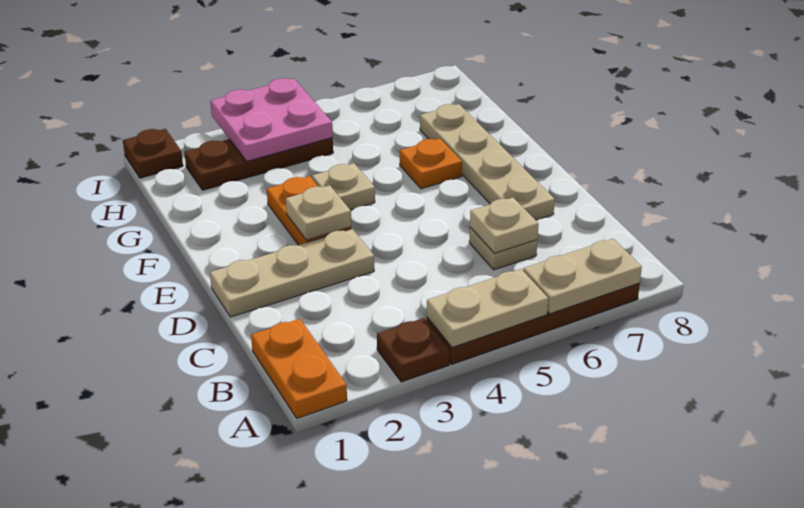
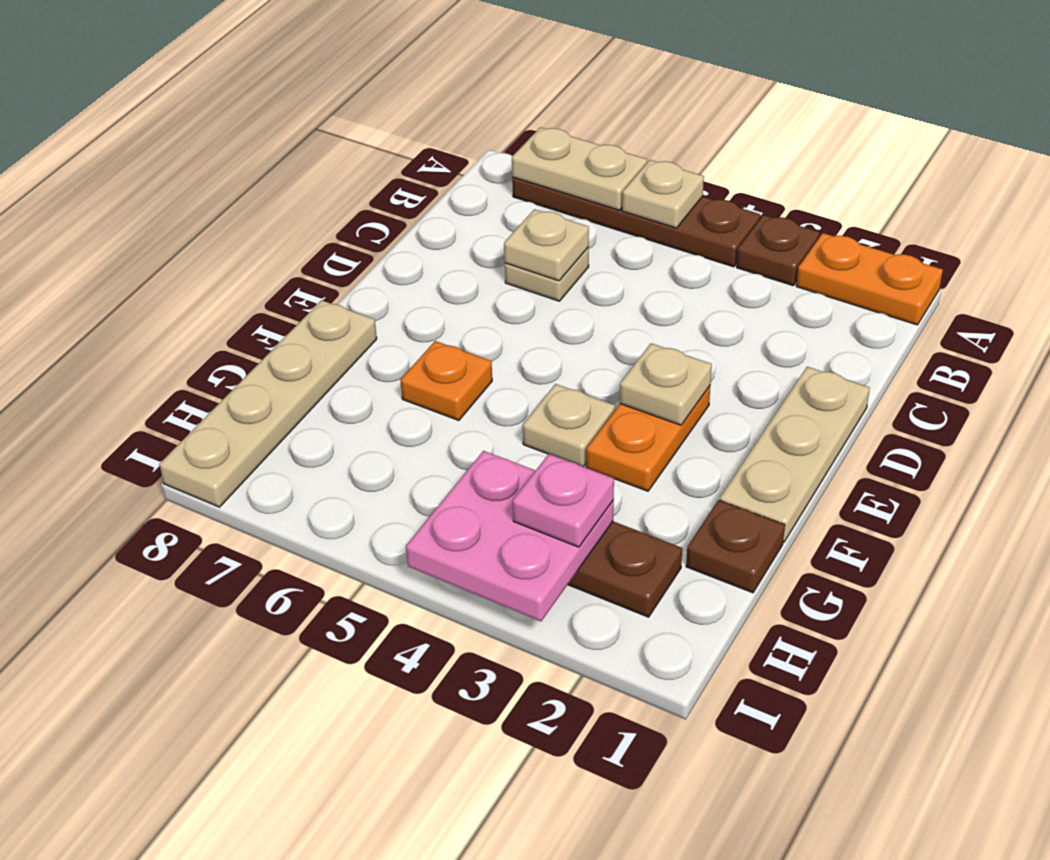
orange plate A1:B1 level 1 -> orange plate A1:A2 level 1
tan plate A4:A5 level 2 -> tan plate A5 level 2
tan plate D1:D3 level 1 -> tan plate D1:F1 level 1
tan plate D7:G7 level 1 -> tan plate F8:I8 level 1
none -> pink plate H3 level 3
brown plate I1 level 1 -> brown plate G1 level 1

